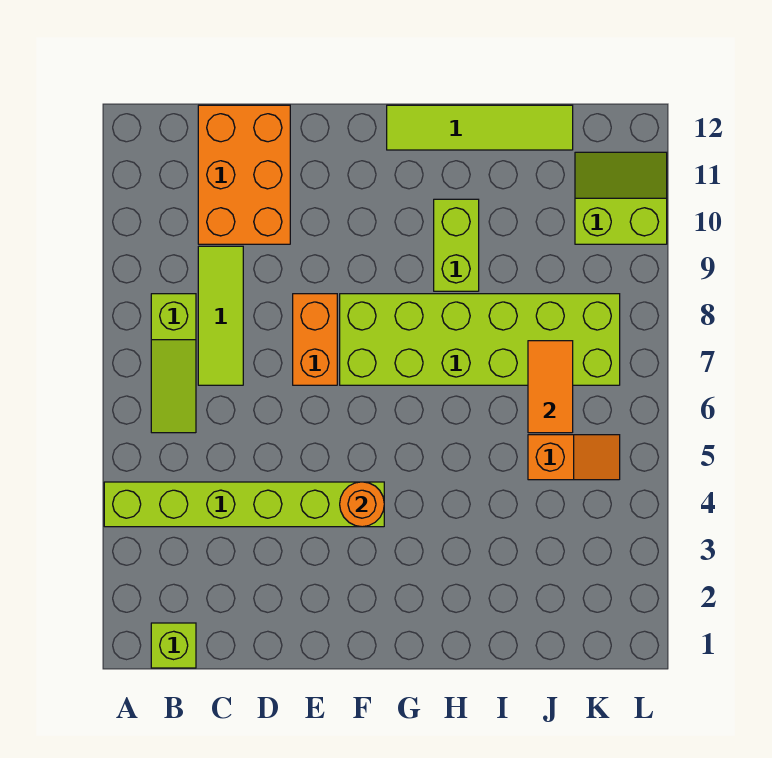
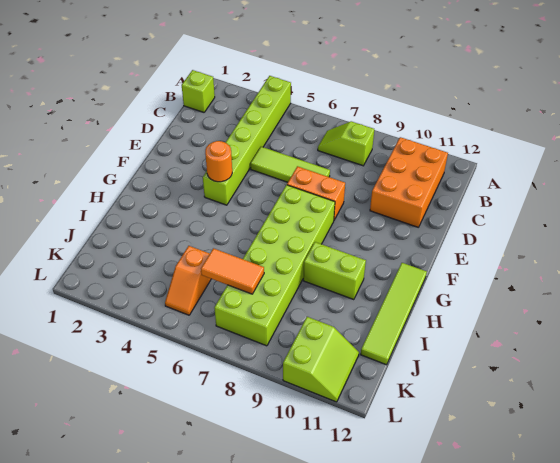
lime slope B6:B8 level 1 top 8 -> lime slope B7:B8 level 1 top 8
lime tile C7:C9 level 1 -> lime tile D5:D7 level 1
orange brick C10:D12 level 1 -> orange brick B10:D11 level 1

